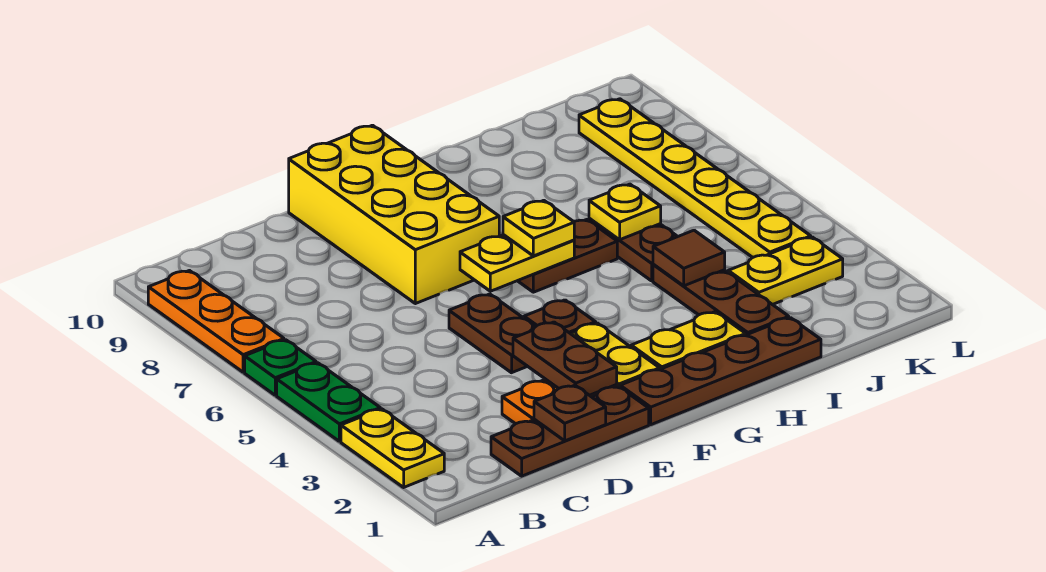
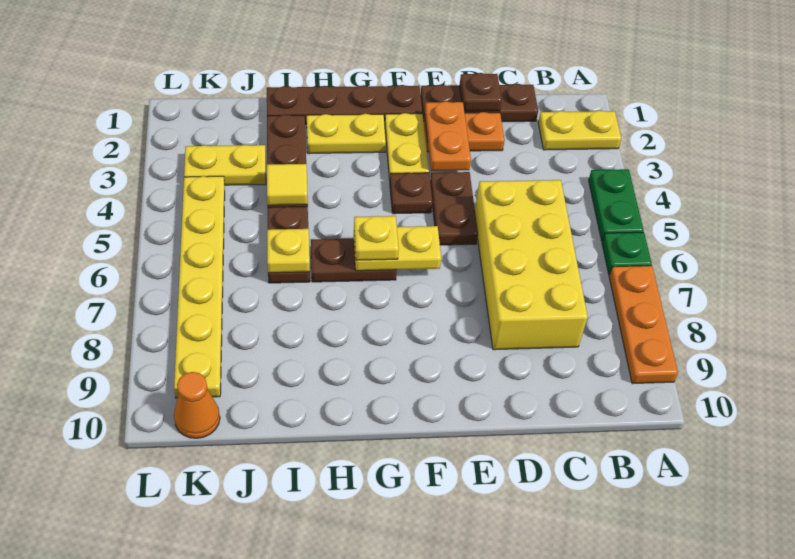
yellow plate A2:A3 level 1 -> yellow plate A2:B2 level 1
brown plate E2:E3 level 2 -> orange plate E2:E3 level 2
yellow brick E7:F10 level 1 -> yellow brick C5:D8 level 1
brown tile I4 level 2 -> yellow tile I4 level 2
none -> orange cone K10 level 1

